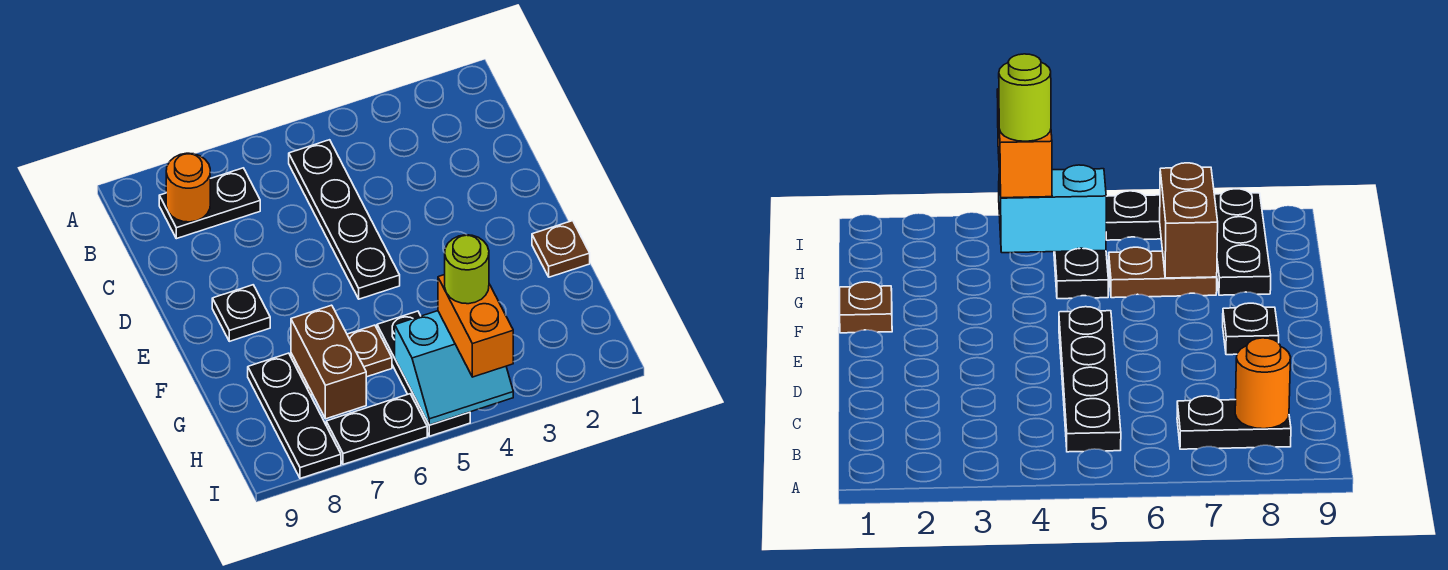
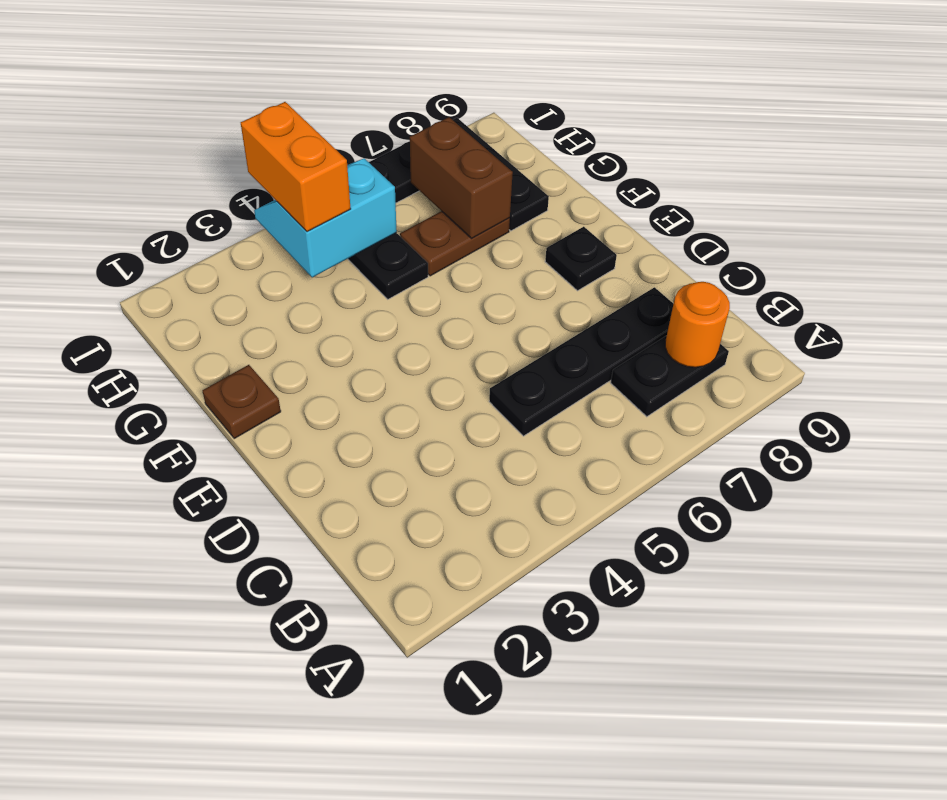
black plate B5:E5 level 1 -> black plate C5:C8 level 1
lime round brick H4 level 4 -> none

